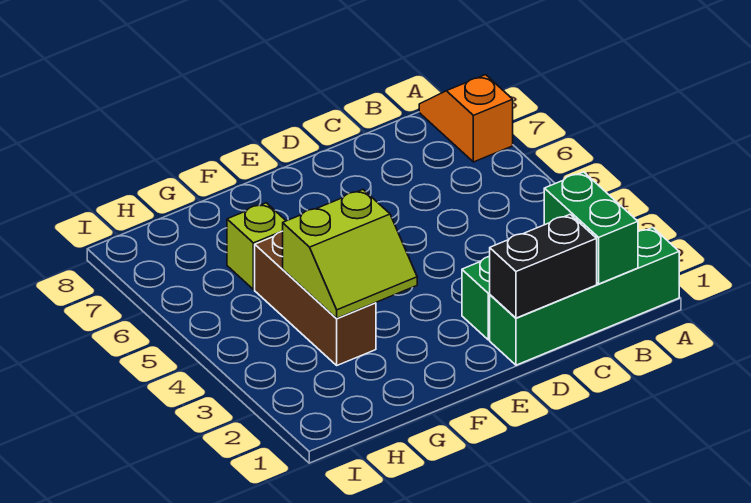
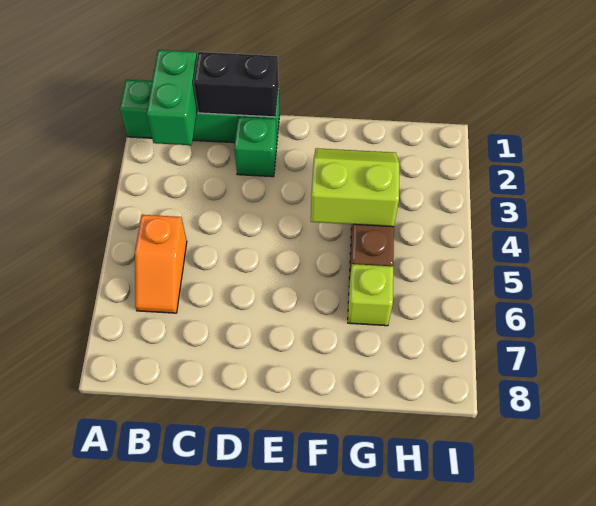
orange slope A7:A8 level 1 top 7 -> orange slope B5:B6 level 1 top 5

